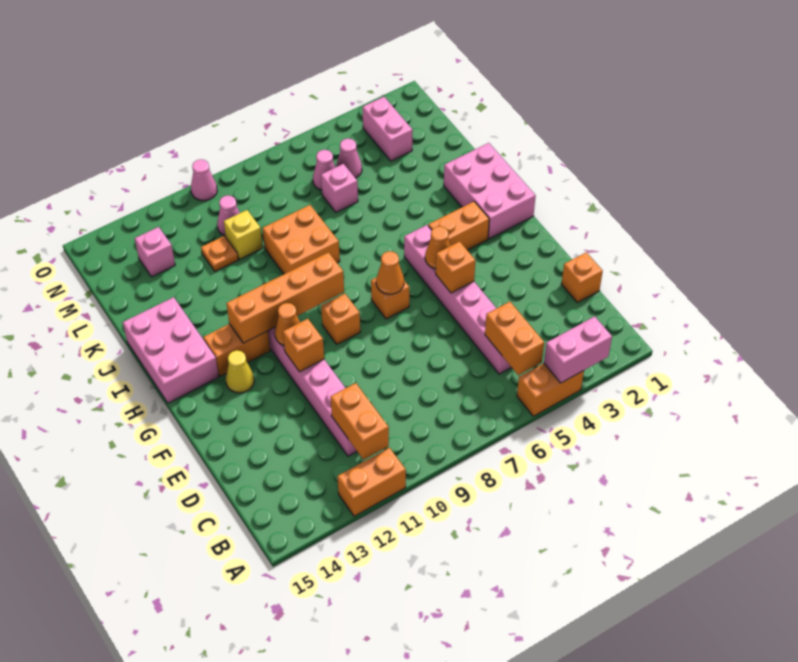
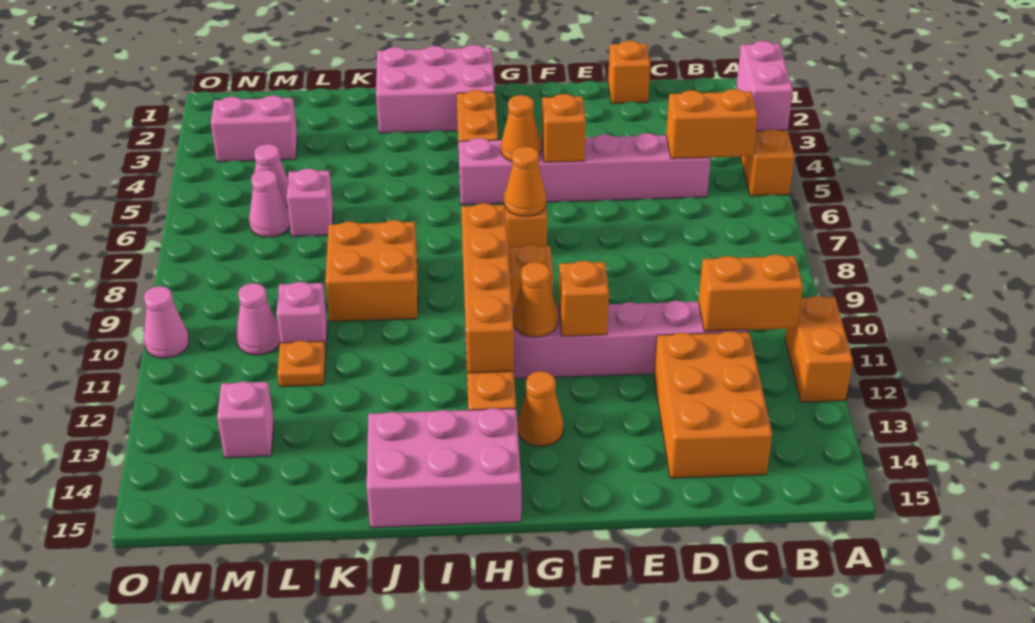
none -> orange brick C12:D14 level 1
yellow cone G13 level 1 -> orange cone G13 level 1
yellow brick L10 level 1 -> pink brick L10 level 1

